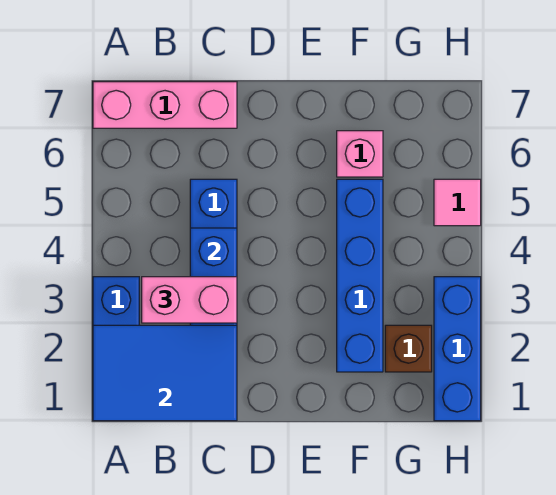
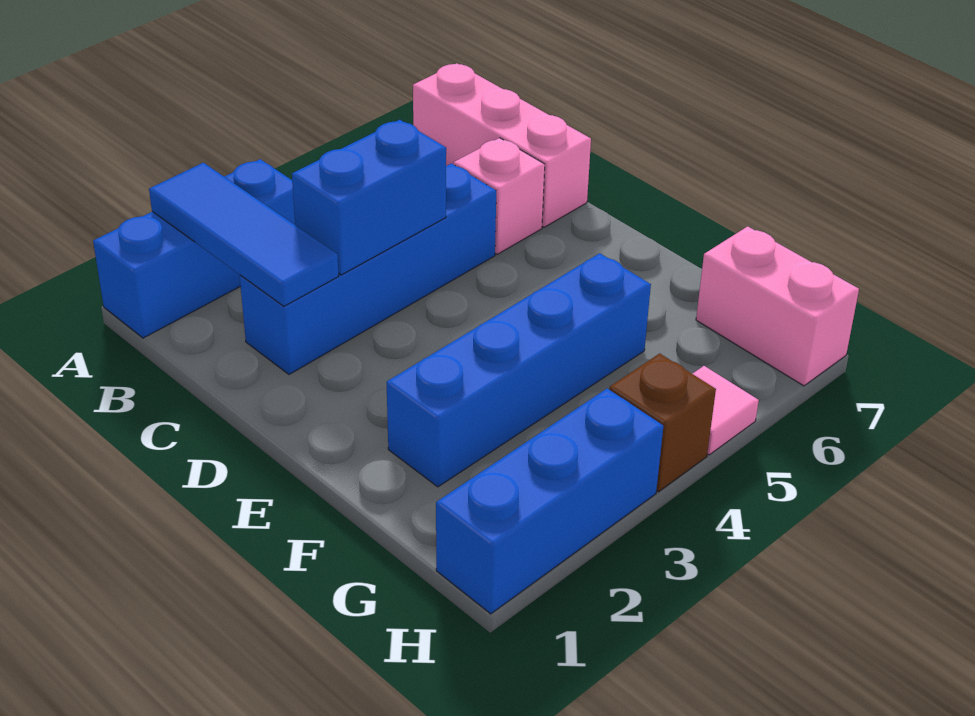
blue tile A1:C2 level 2 -> blue tile A2:C2 level 2
pink brick B3:C3 level 3 -> pink brick G7:H7 level 1
pink brick F6 level 1 -> pink brick C6 level 1
brown brick G2 level 1 -> brown brick H4 level 1

